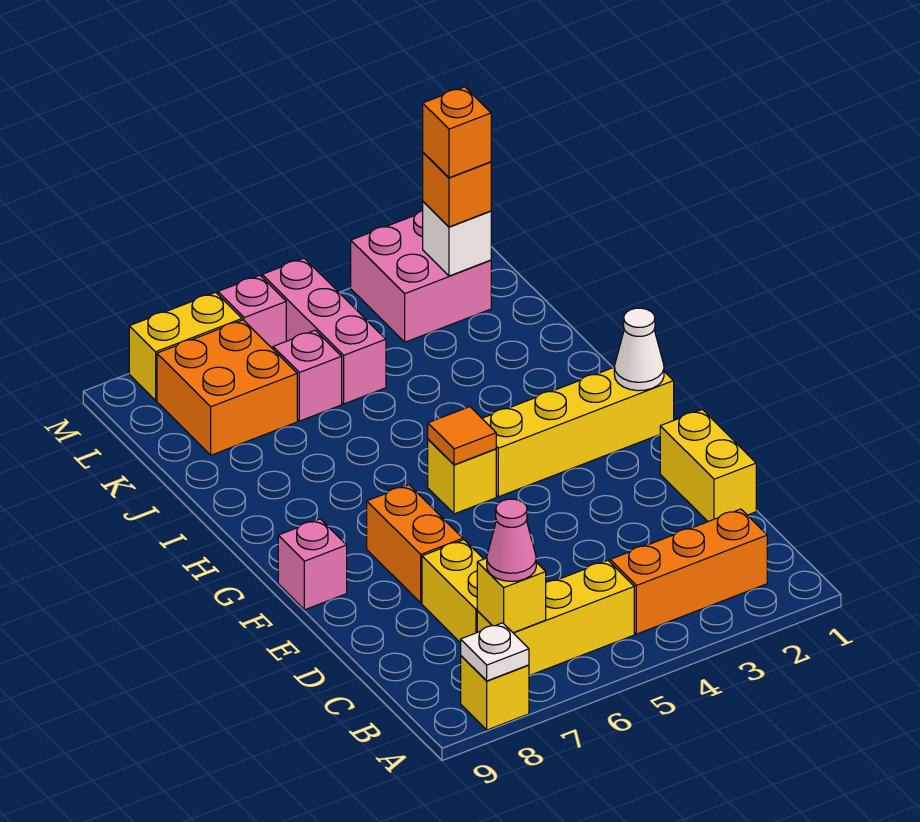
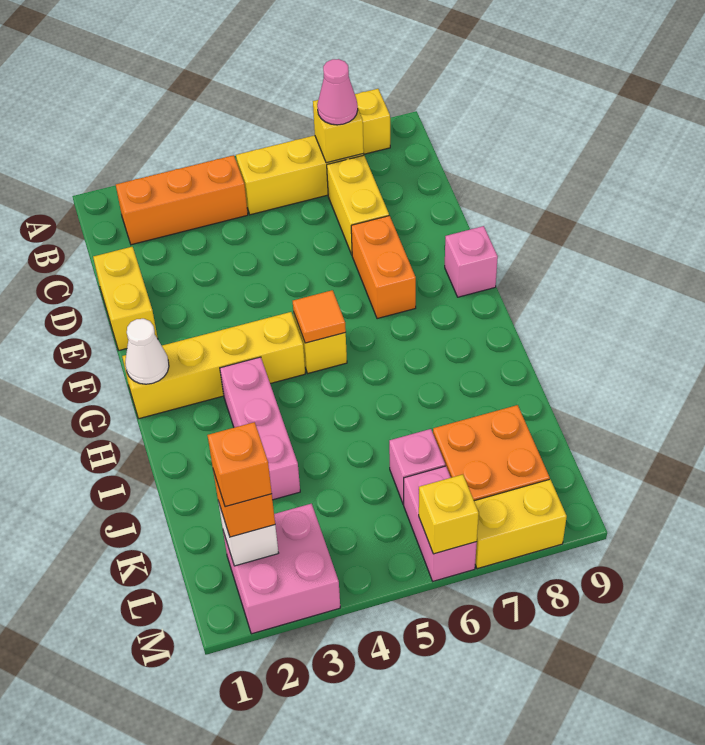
white plate A8 level 2 -> none
pink brick K5:M5 level 1 -> pink brick H3:J3 level 1
pink brick M6 level 1 -> pink brick L6:M6 level 1
none -> yellow brick M6 level 2

